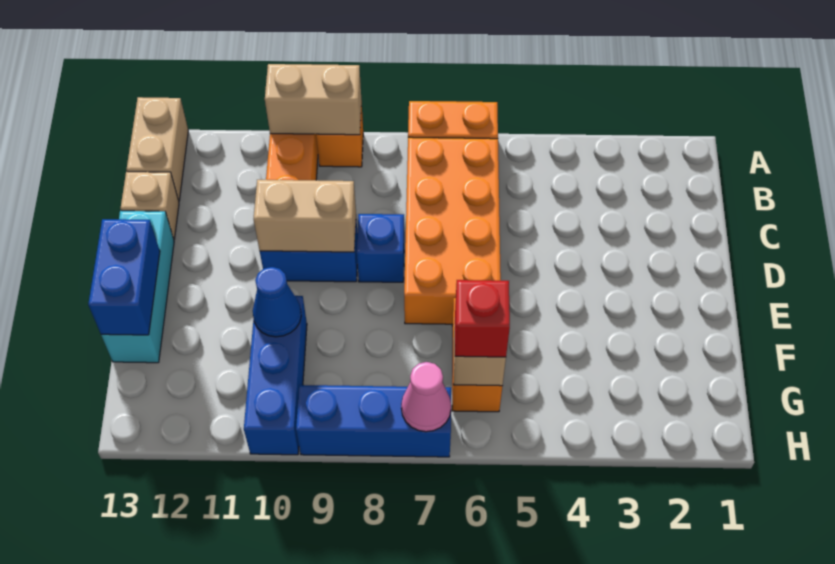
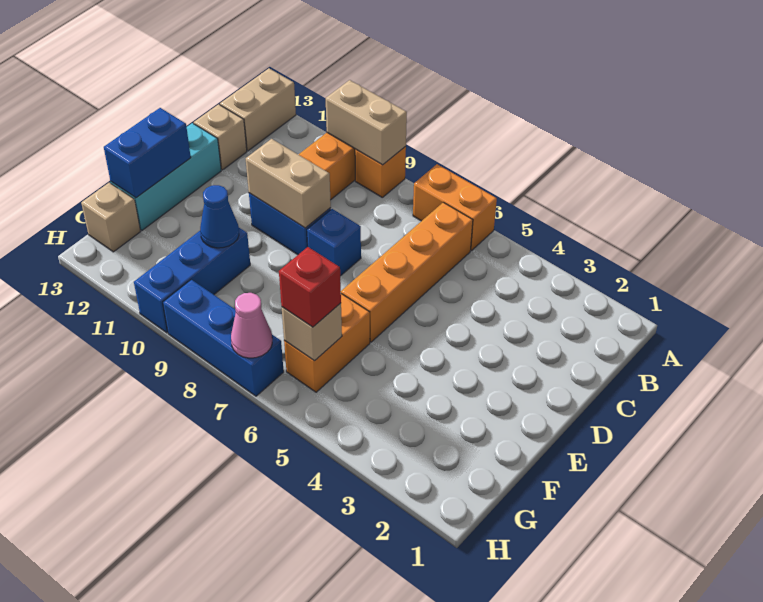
orange brick B6:E7 level 1 -> orange brick B6:E6 level 1
none -> tan brick G13 level 1

